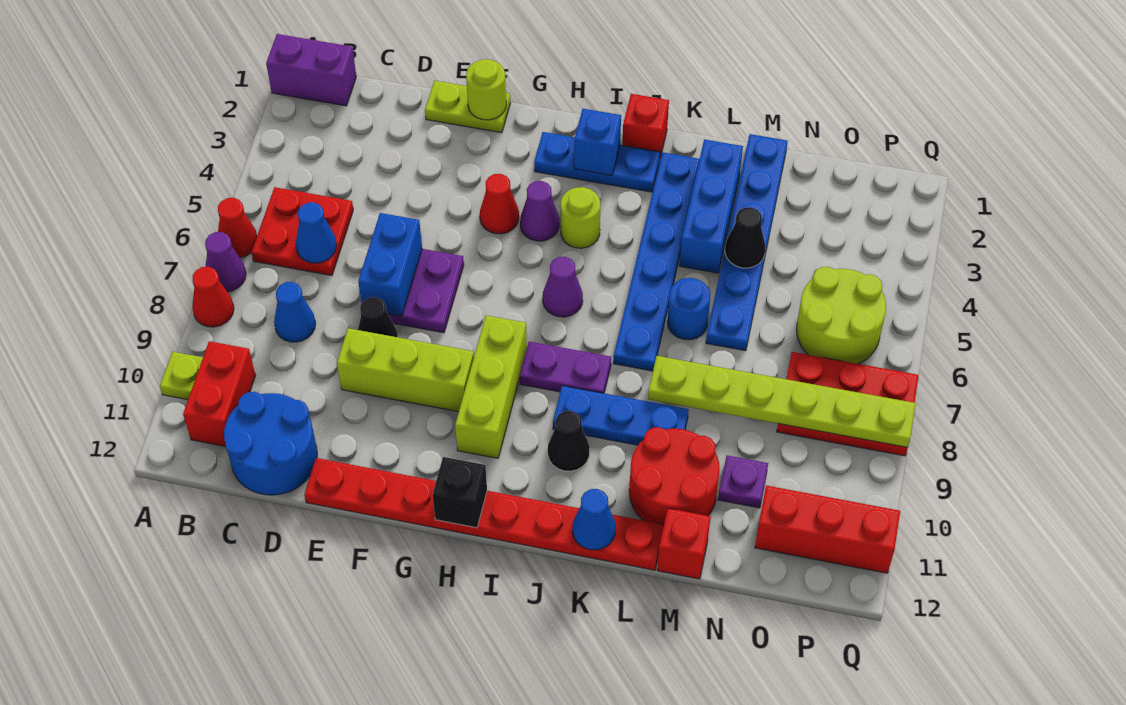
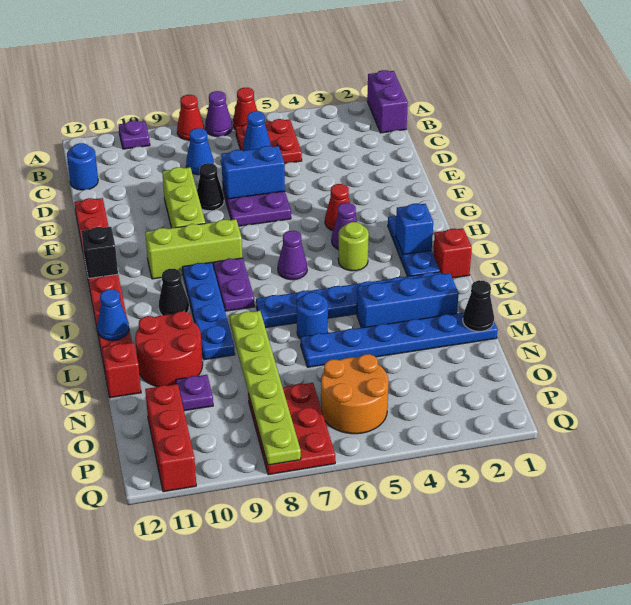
lime plate A10 level 1 -> purple plate A10 level 1
red brick B10:B11 level 1 -> none
blue round brick C11:D12 level 1 -> blue round brick C12 level 1
lime plate E1:F1 level 1 -> none
lime round brick F1 level 2 -> none
blue plate J9:L9 level 1 -> blue plate I9:L9 level 1
black cone M4 level 2 -> black cone M1 level 2
lime round brick O5:P6 level 1 -> orange round brick O5:P6 level 1

